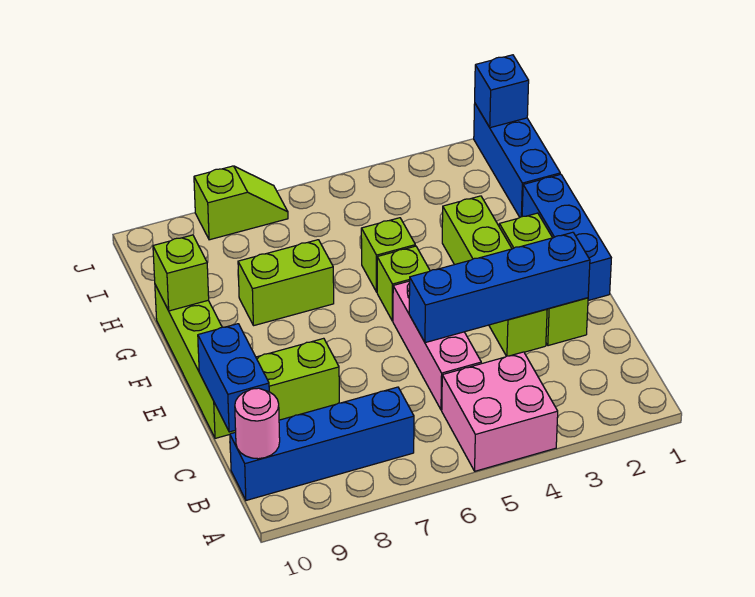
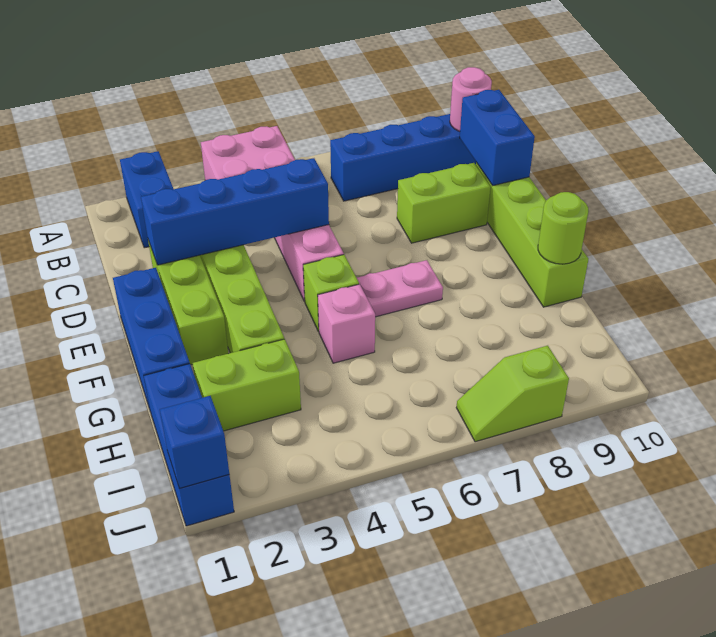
none -> blue brick A2:B2 level 1
none -> pink plate F6:F7 level 1
lime brick G5 level 1 -> pink brick G5 level 1
lime brick G7:G8 level 1 -> lime brick H2:H3 level 1
lime brick G10 level 2 -> lime round brick G10 level 2

